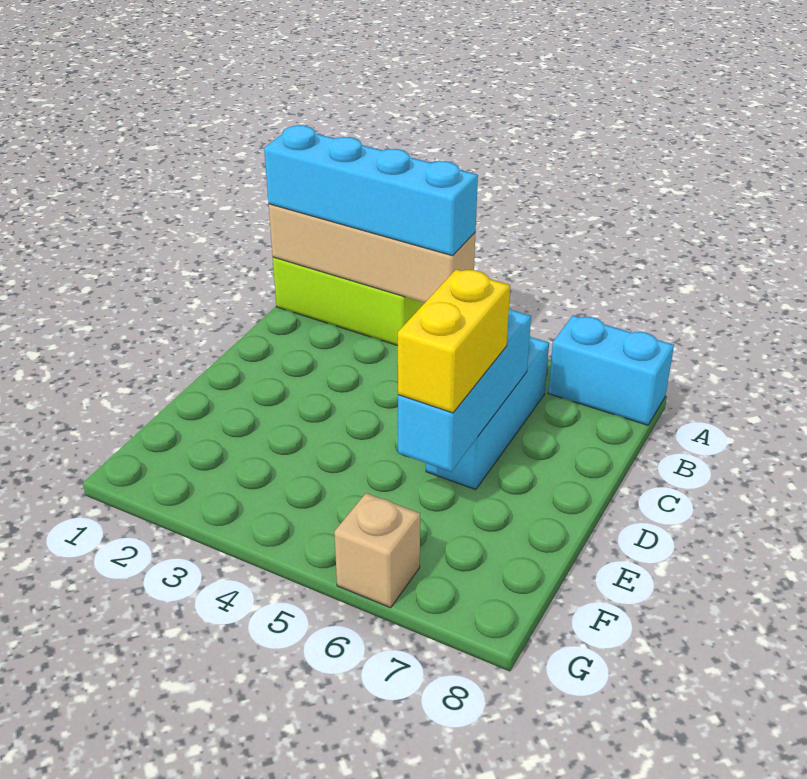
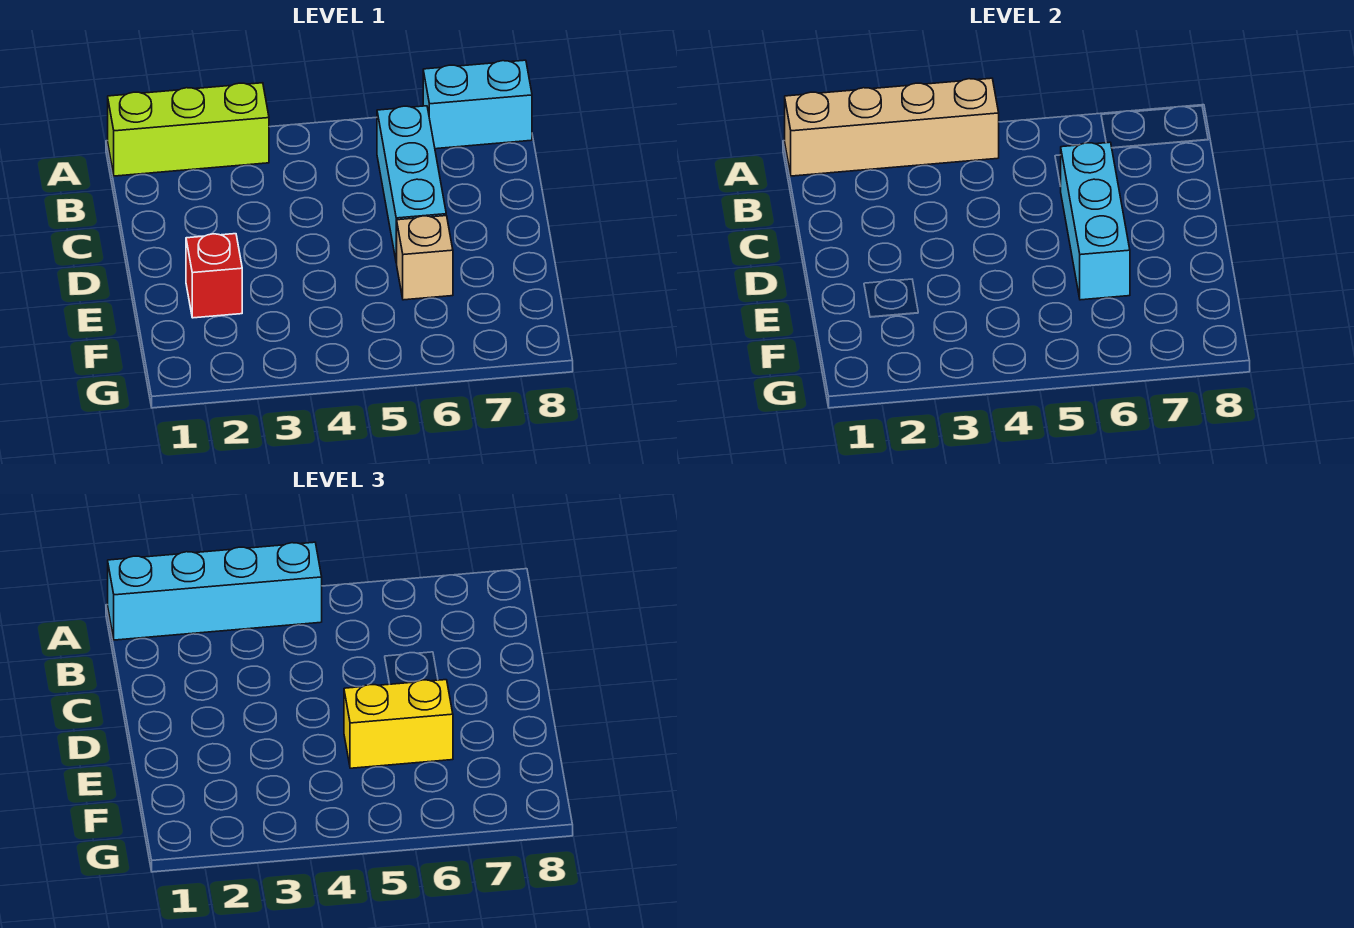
yellow brick D6:E6 level 3 -> yellow brick E5:E6 level 3
none -> red brick E2 level 1
tan brick G6 level 1 -> tan brick E6 level 1

